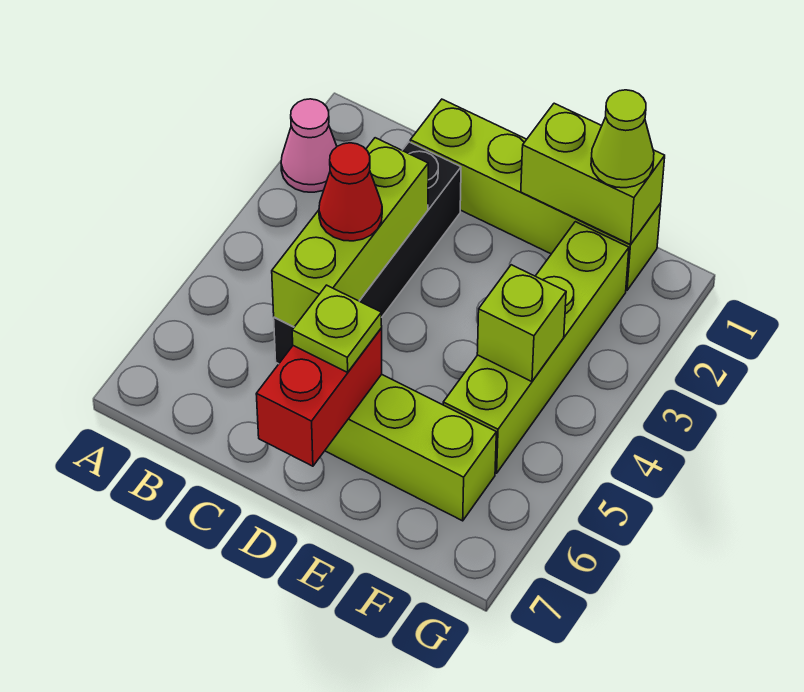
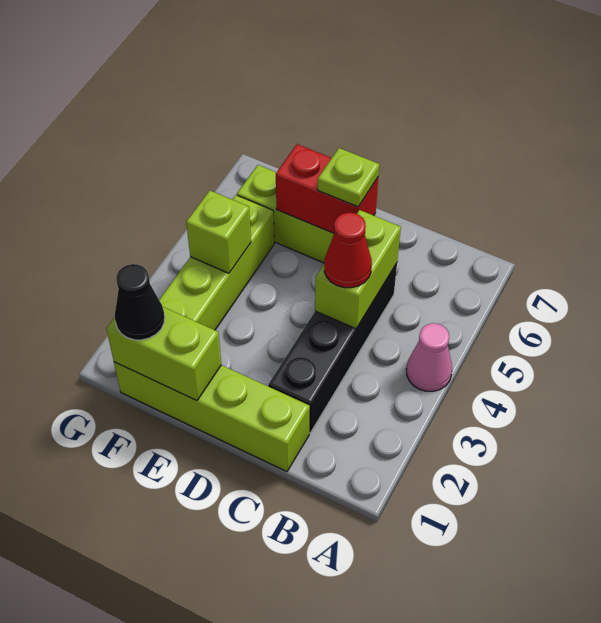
pink cone A2 level 1 -> pink cone A4 level 1
lime brick C3:C5 level 2 -> lime brick C4:C5 level 2
red brick D6:D7 level 2 -> red brick D6:E6 level 2
lime cone F1 level 3 -> black cone F1 level 3

